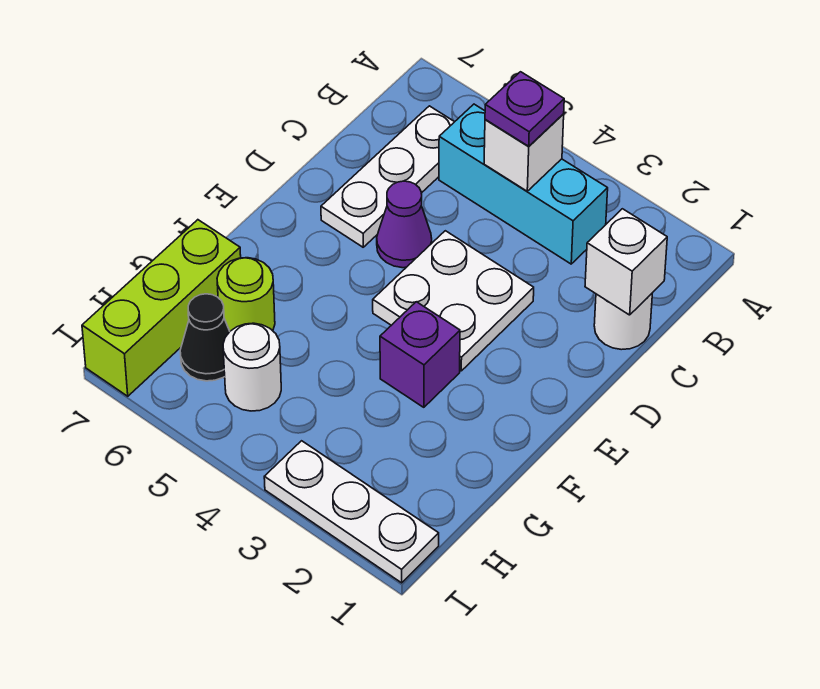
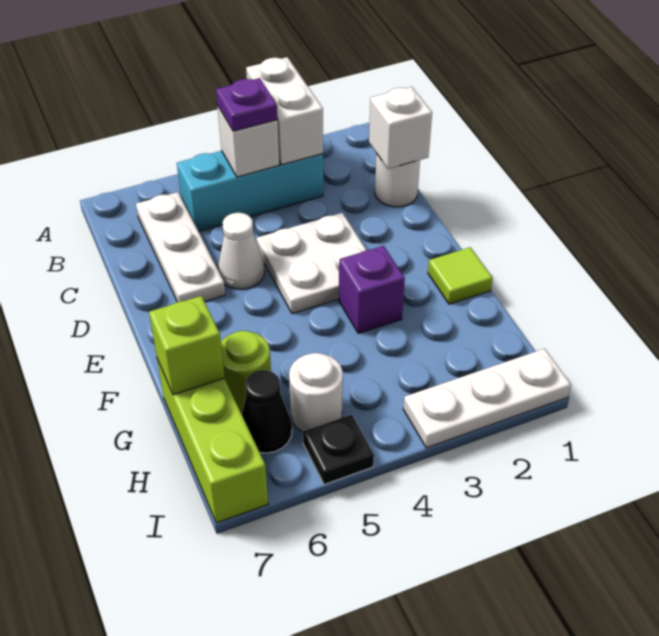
none -> white brick A3:B3 level 2
purple cone D5 level 1 -> white cone D5 level 1
none -> lime tile F1 level 1
none -> lime brick G7 level 2
none -> black plate I5 level 1

